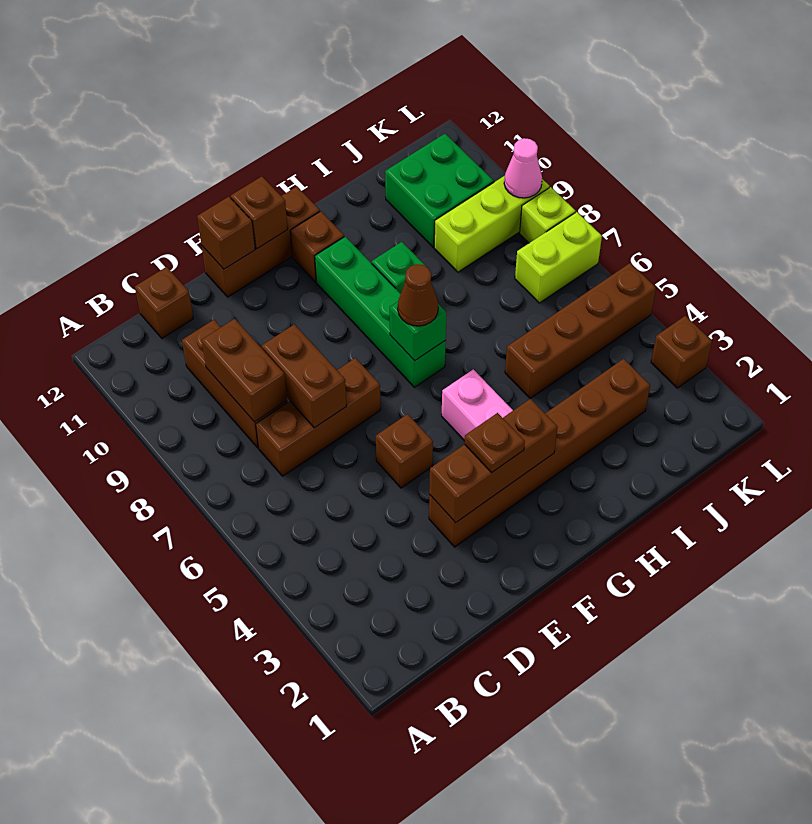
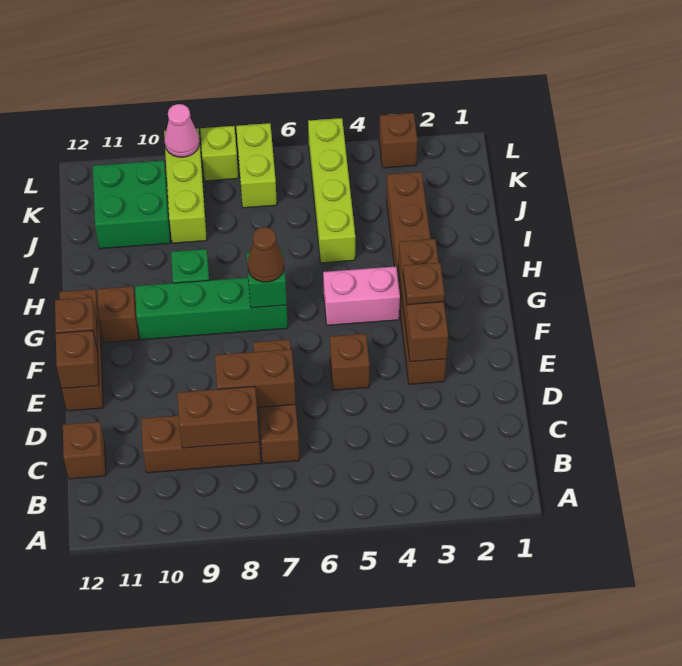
brown brick I5:L5 level 1 -> lime brick I5:L5 level 1

